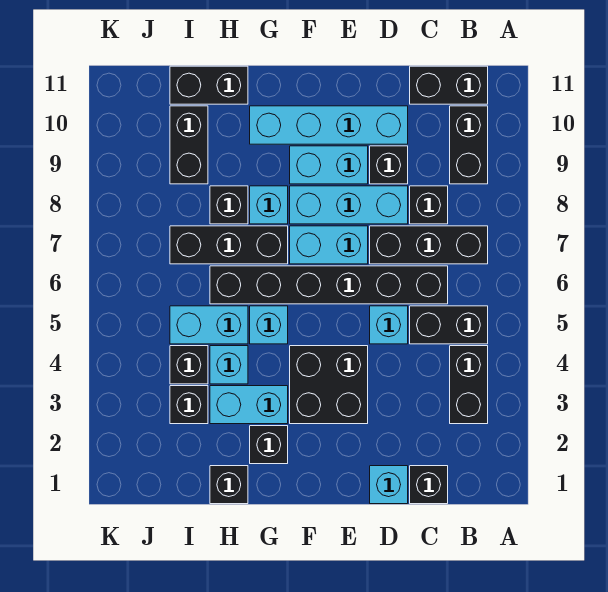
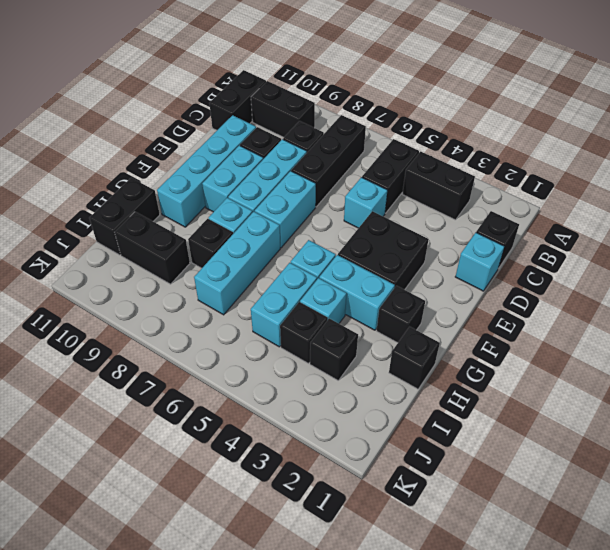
black brick C6:H6 level 1 -> none
cyan brick G3:H3 level 1 -> cyan brick G3:G4 level 1
black brick G7:I7 level 1 -> cyan brick G7:I7 level 1

